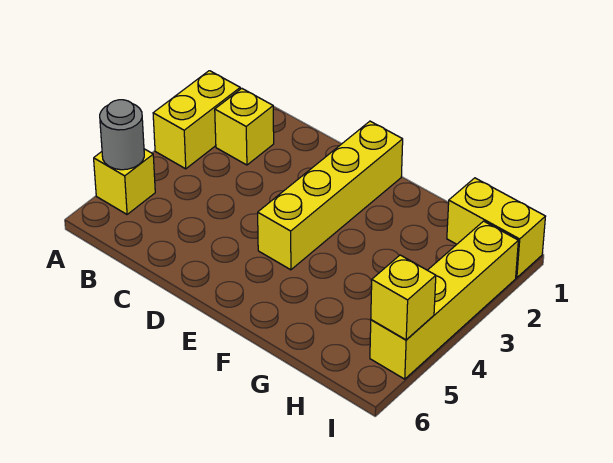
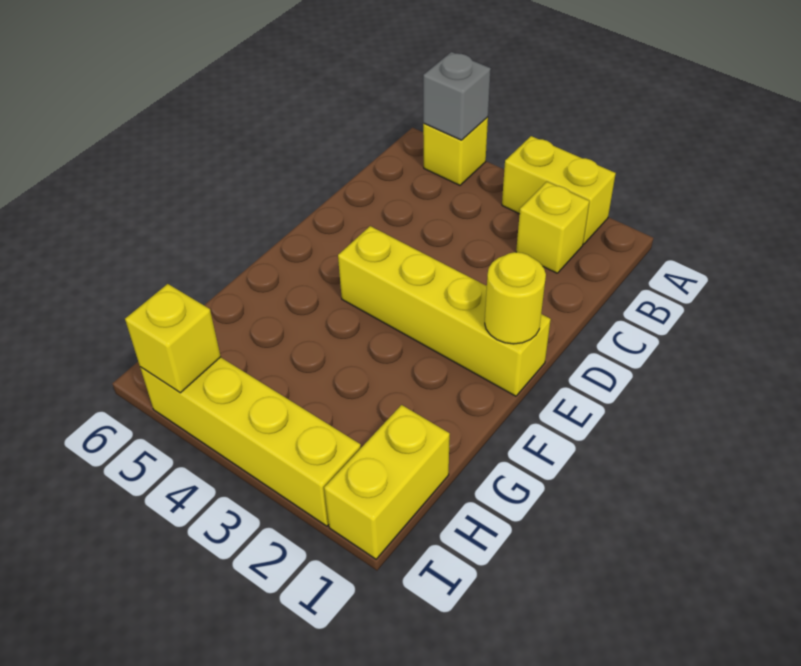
grey round brick A5 level 2 -> grey brick A5 level 2
none -> yellow round brick E1 level 2

